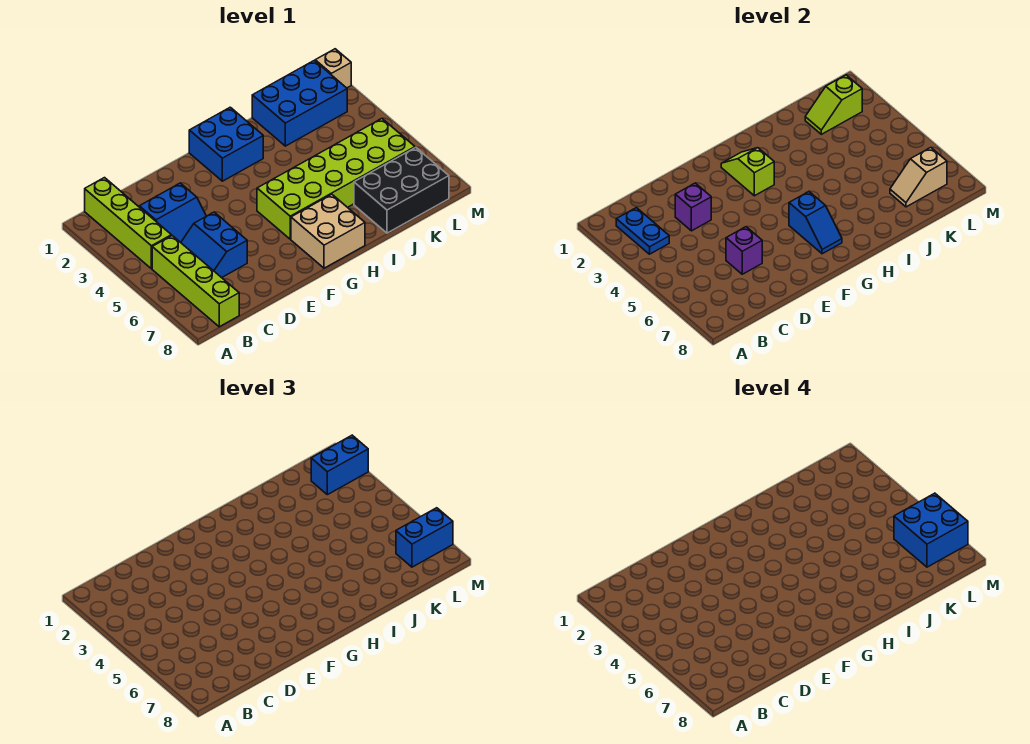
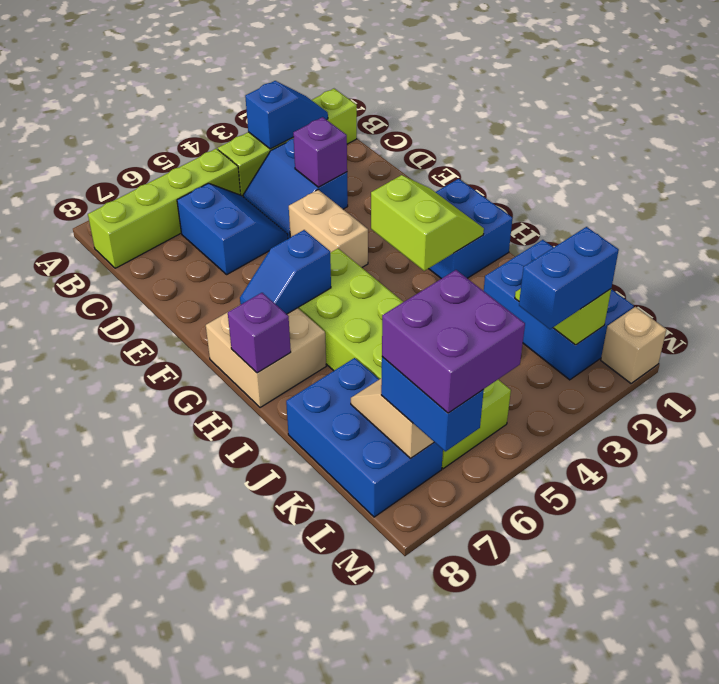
blue plate B2:B3 level 2 -> blue slope B2:B3 level 2 top 3
blue slope C5:D6 level 1 top D -> blue slope C5:D6 level 1 top 6
purple brick D6 level 2 -> purple brick H8 level 2
none -> tan brick E4:F4 level 1
lime slope G2:G3 level 2 top 3 -> lime slope G2:H3 level 2 top 3
black brick J7:L8 level 1 -> blue brick J7:L8 level 1
blue brick L2:M2 level 3 -> blue brick L2:L3 level 3
blue brick L6:M7 level 4 -> purple brick L6:M7 level 4

